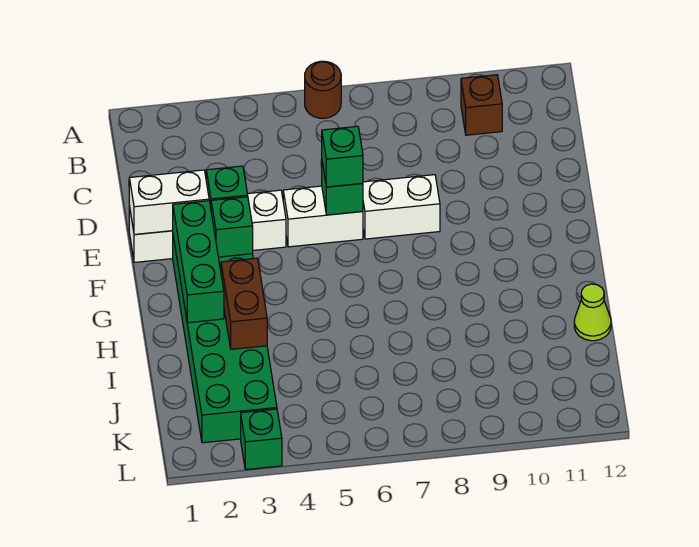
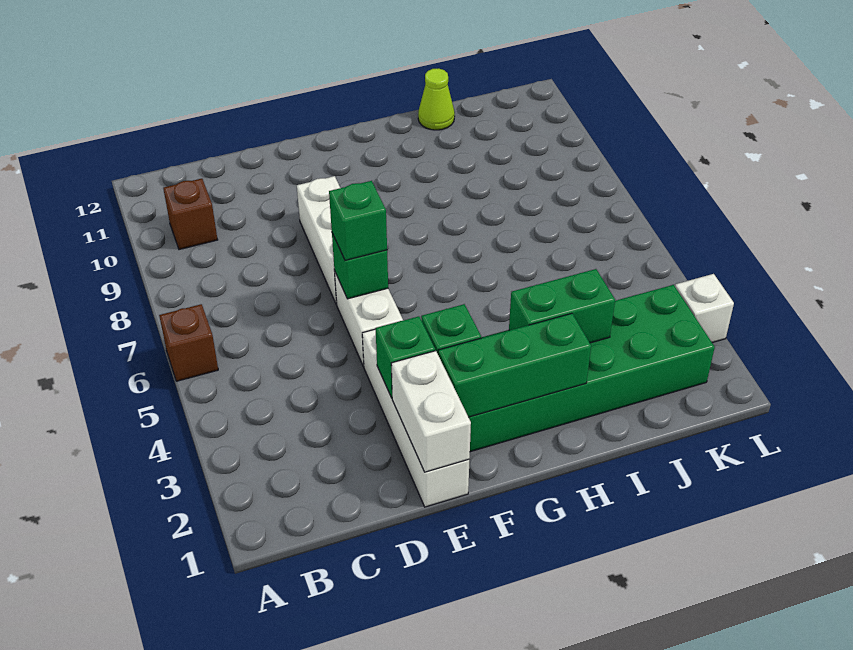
brown round brick A6 level 1 -> brown brick A6 level 1
white brick E7:E8 level 1 -> white brick E7:E9 level 1
brown brick H3:I3 level 2 -> green brick H3:I3 level 2
green brick L3 level 1 -> white brick L3 level 1

